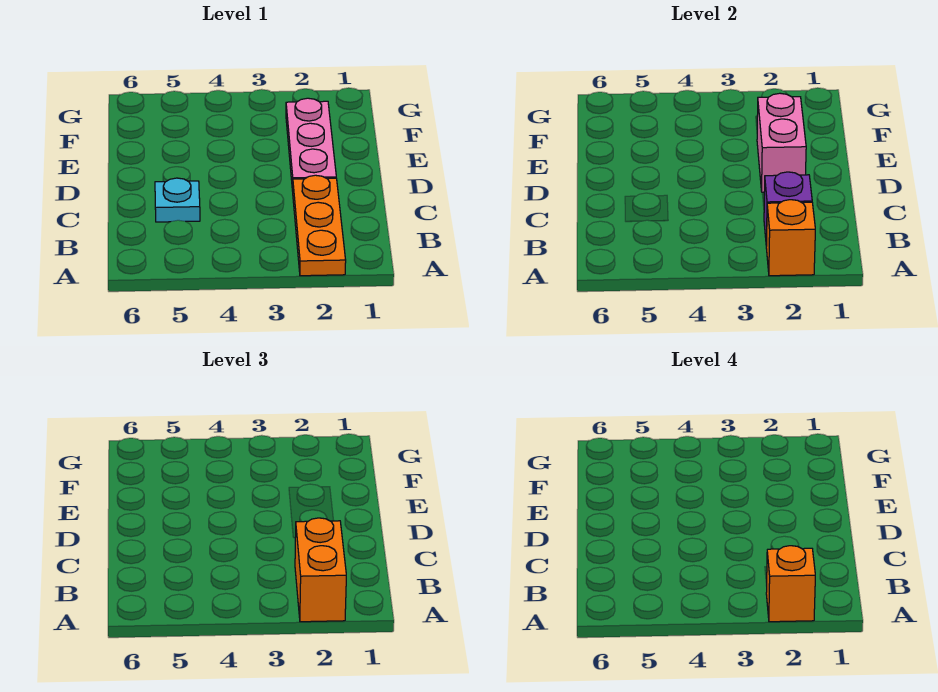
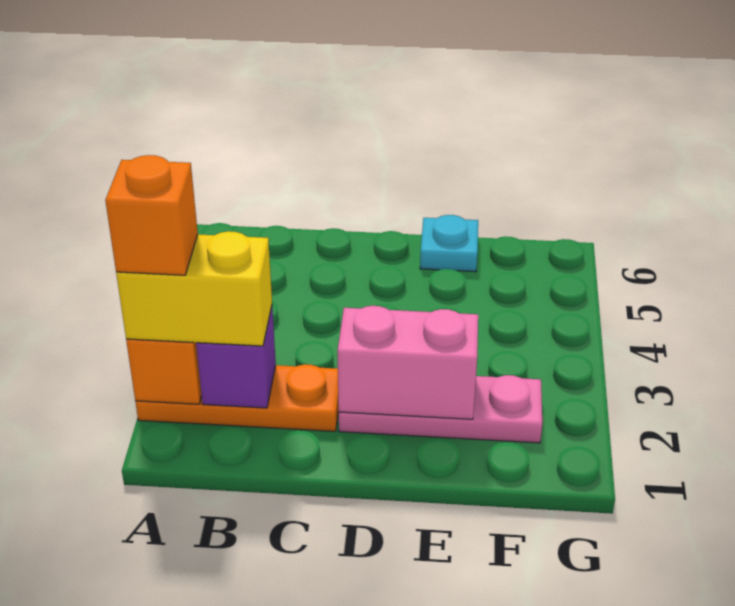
orange brick A2:B2 level 3 -> yellow brick A2:B2 level 3
cyan plate C5 level 1 -> cyan plate E6 level 1

